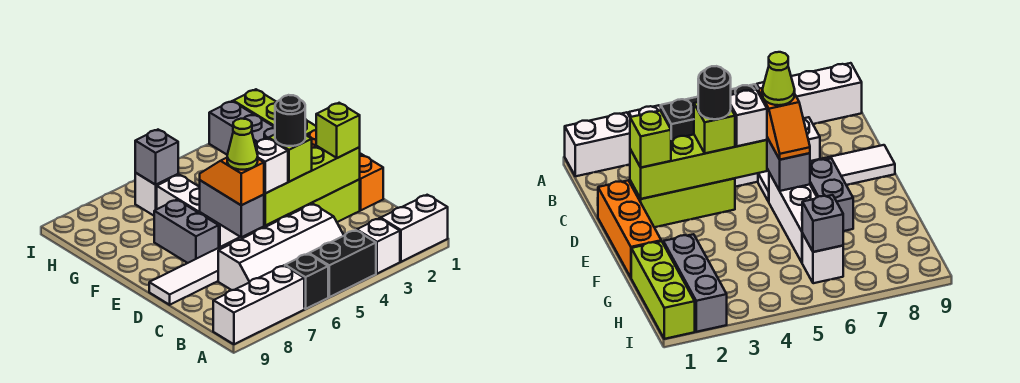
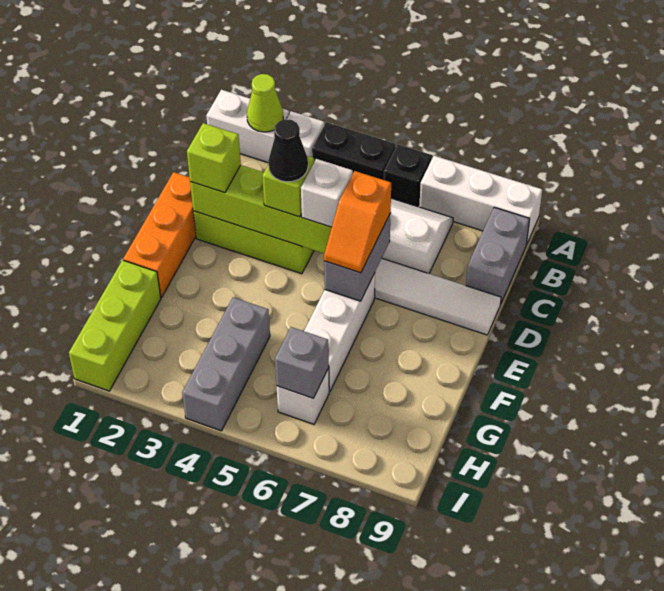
black round brick D4 level 4 -> black cone D4 level 4
lime cone D6 level 4 -> lime cone A2 level 2
grey brick E7:F7 level 1 -> grey brick B9:C9 level 1
grey brick G2:I2 level 1 -> grey brick G4:I4 level 1

